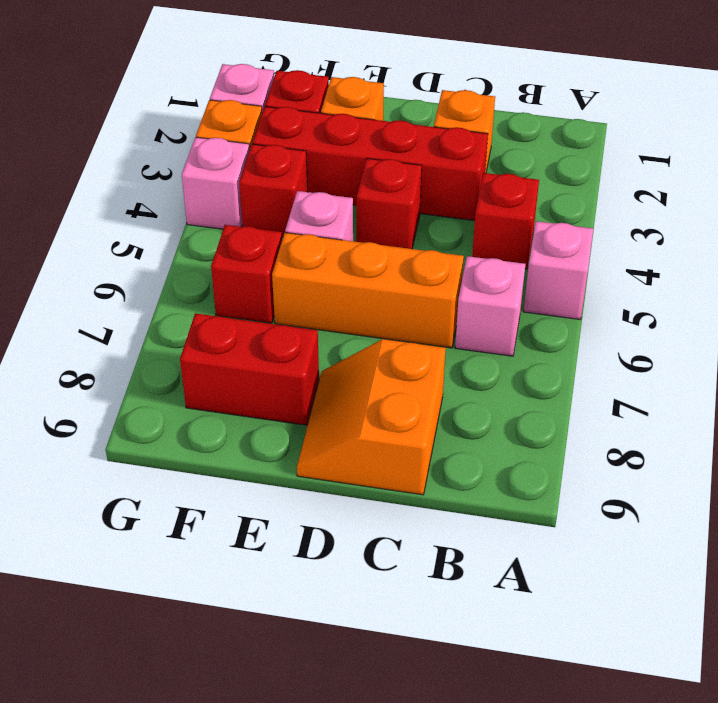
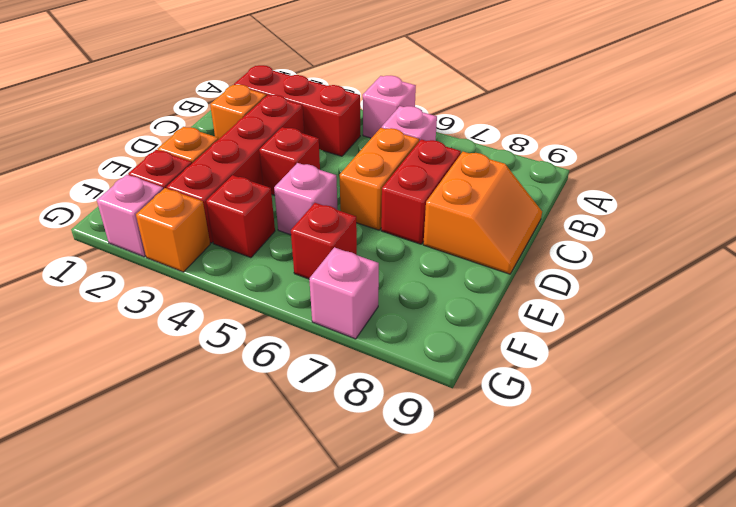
red brick B4 level 1 -> red brick B2:B4 level 1
orange brick C6:E6 level 1 -> orange brick C6:D6 level 1
orange slope C8:D9 level 1 top C -> orange slope C8:D9 level 1 top 8
red brick E8:F8 level 1 -> red brick C7:D7 level 1
pink brick G4 level 1 -> pink brick G7 level 1

